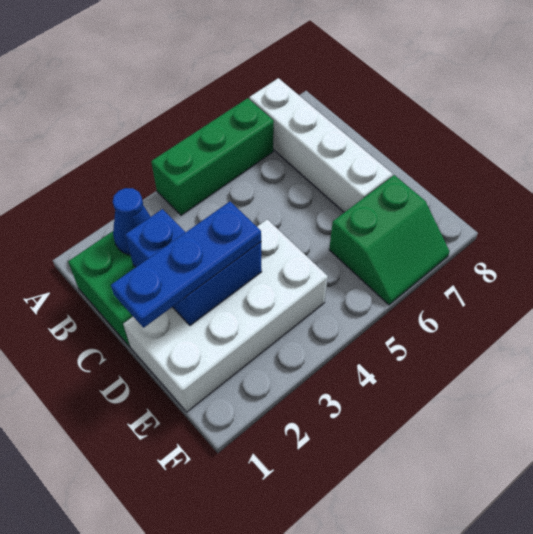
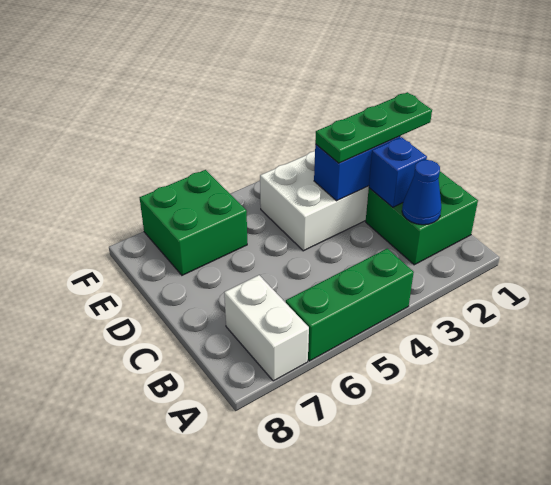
white brick A7:D7 level 1 -> white brick A7:B7 level 1
blue plate D1:D3 level 3 -> green plate D1:D3 level 3
green slope E6:F7 level 1 top E -> green brick E6:F7 level 1

